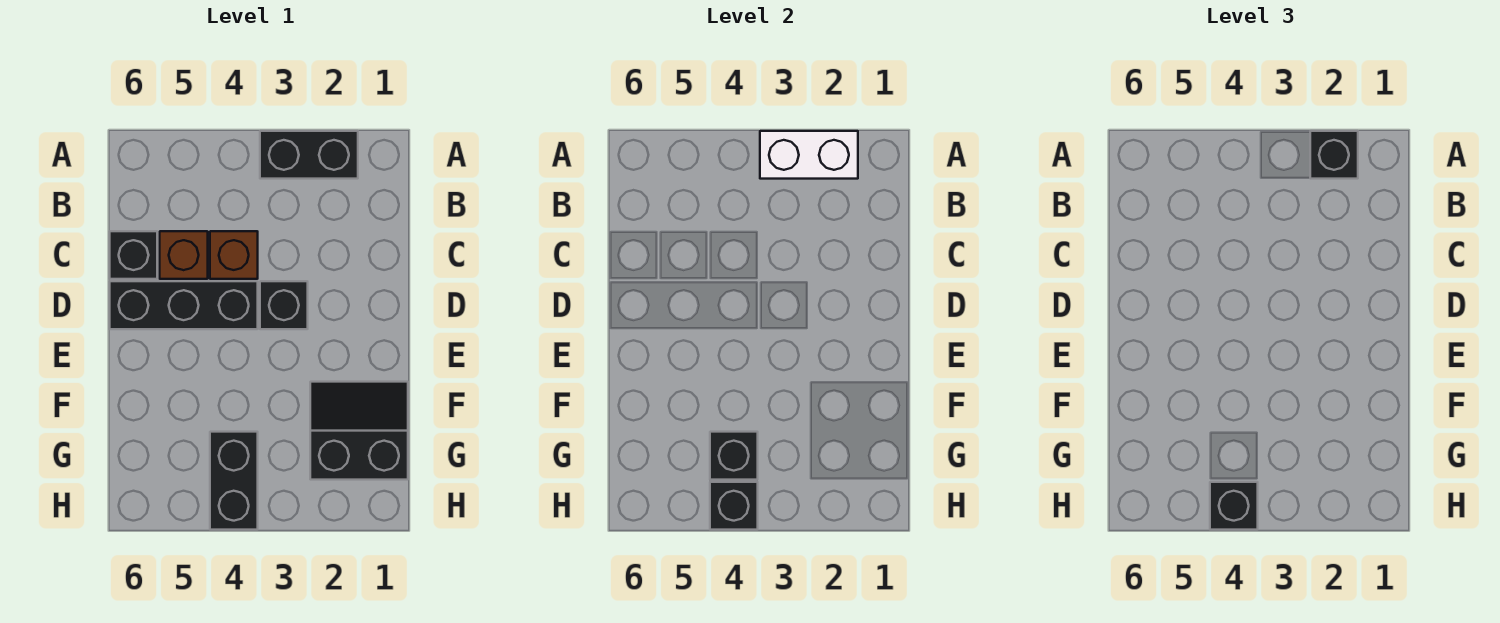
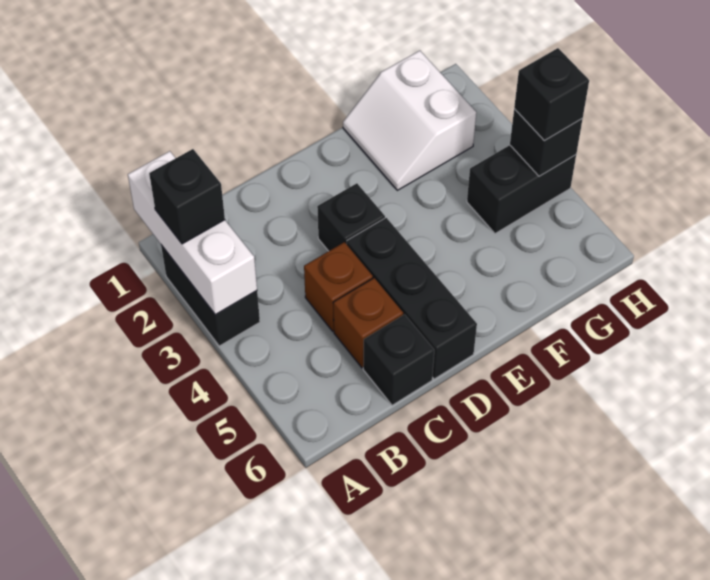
white brick A2:A3 level 2 -> white brick A1:A3 level 2
black slope F1:G2 level 1 top G -> white slope F1:G2 level 1 top G
black brick G4 level 2 -> none

